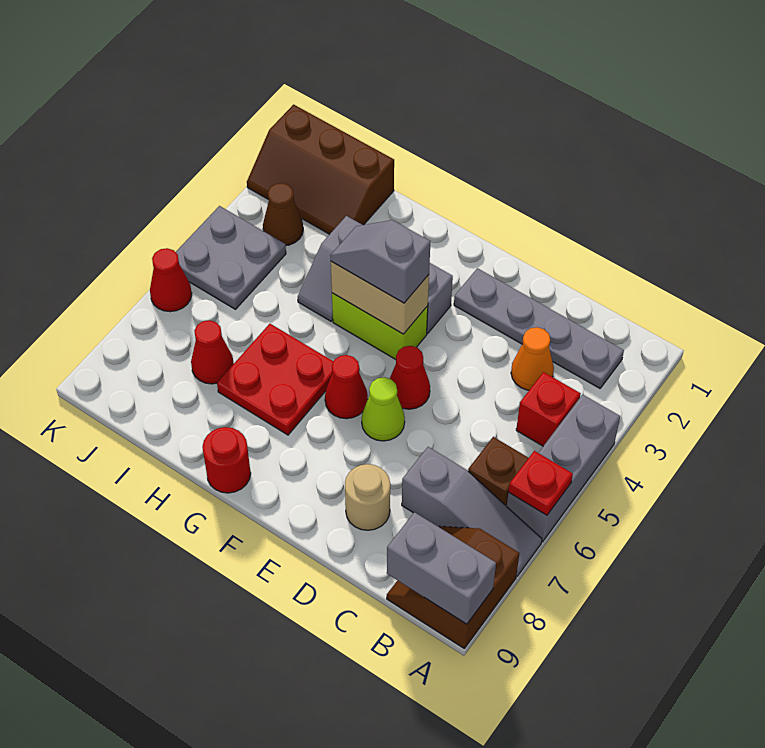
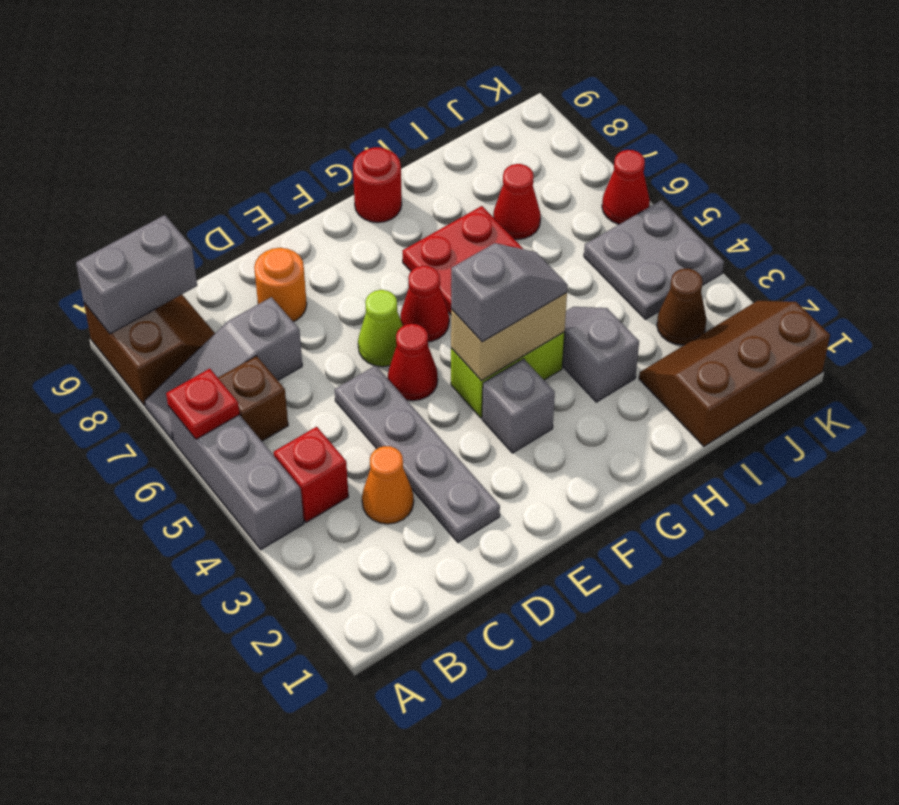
grey plate B2:E2 level 1 -> grey plate D2:D5 level 1
tan round brick D8 level 1 -> orange round brick D8 level 1

